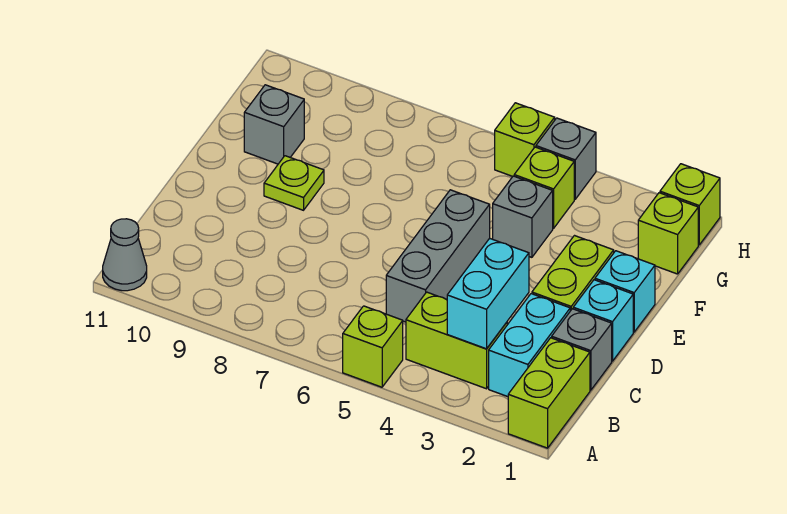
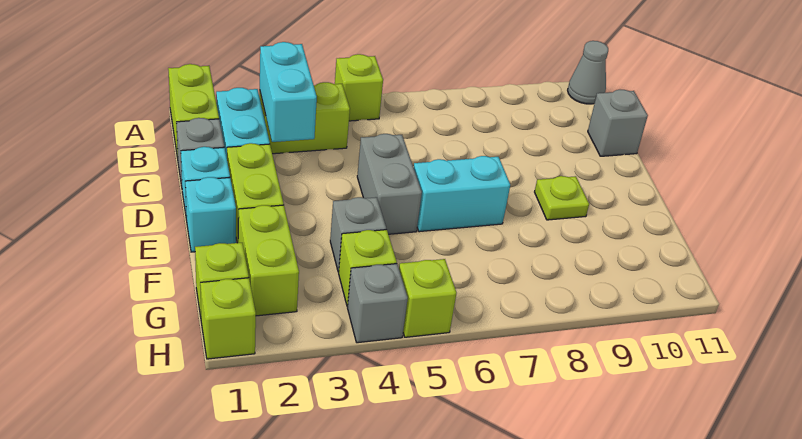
grey brick C5:E5 level 1 -> grey brick D5:E5 level 1
none -> cyan brick E6:E7 level 1
none -> lime brick F2:G2 level 1
grey brick F10 level 1 -> grey brick C11 level 1

